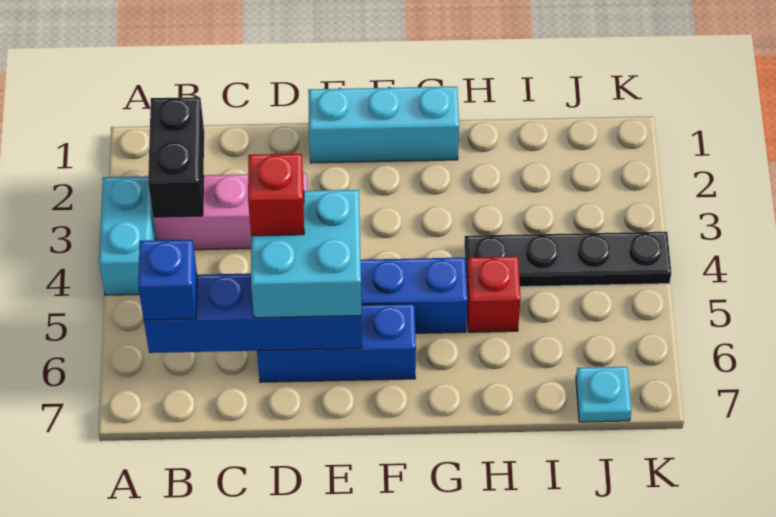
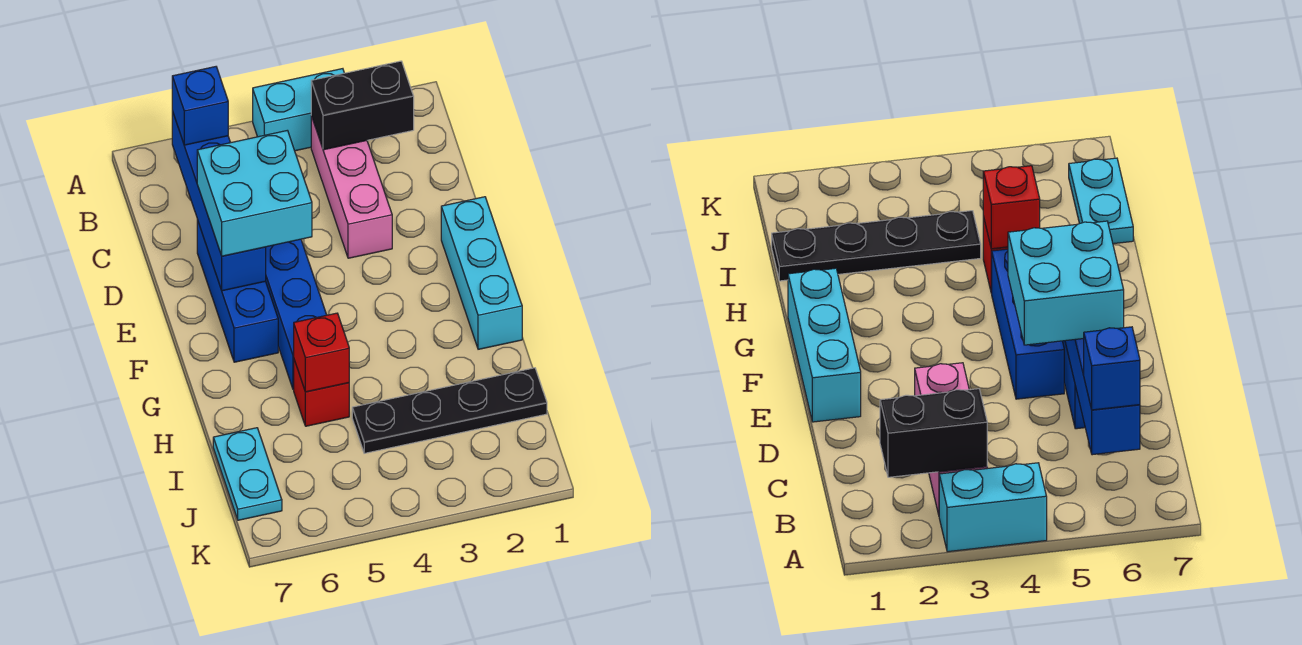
red brick D5 level 4 -> red brick H5 level 2
black plate H4:K4 level 1 -> black plate I1:I4 level 1
cyan plate J7 level 1 -> cyan plate I7:J7 level 1

